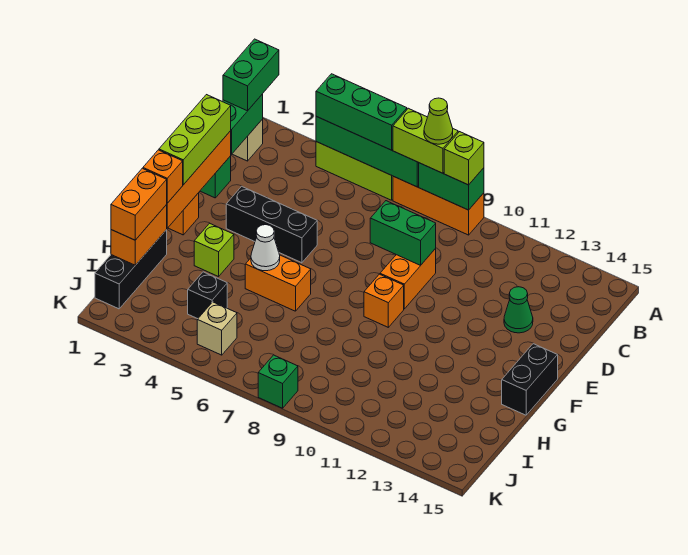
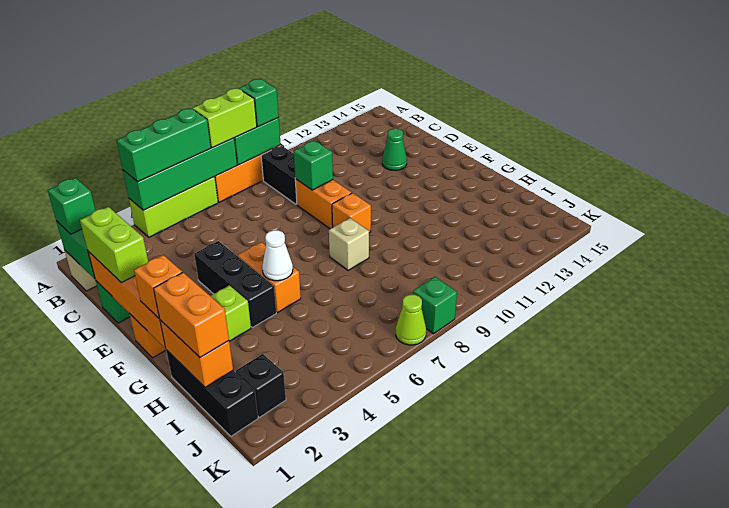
green brick A1:B1 level 3 -> green brick B1 level 3
lime cone A8 level 4 -> lime cone K7 level 1
lime brick A9 level 3 -> green brick A9 level 3
lime brick D1:F1 level 3 -> lime brick D1:E1 level 3
green brick D8:D9 level 2 -> green brick D9 level 2
black brick E3:E5 level 1 -> black brick E4:G4 level 1
black brick F15:G15 level 1 -> black brick B9:C9 level 1
orange brick G5:G6 level 1 -> orange brick F5:G5 level 1
black brick I4 level 1 -> black brick J2 level 1
tan brick J5 level 1 -> tan brick G8 level 1

